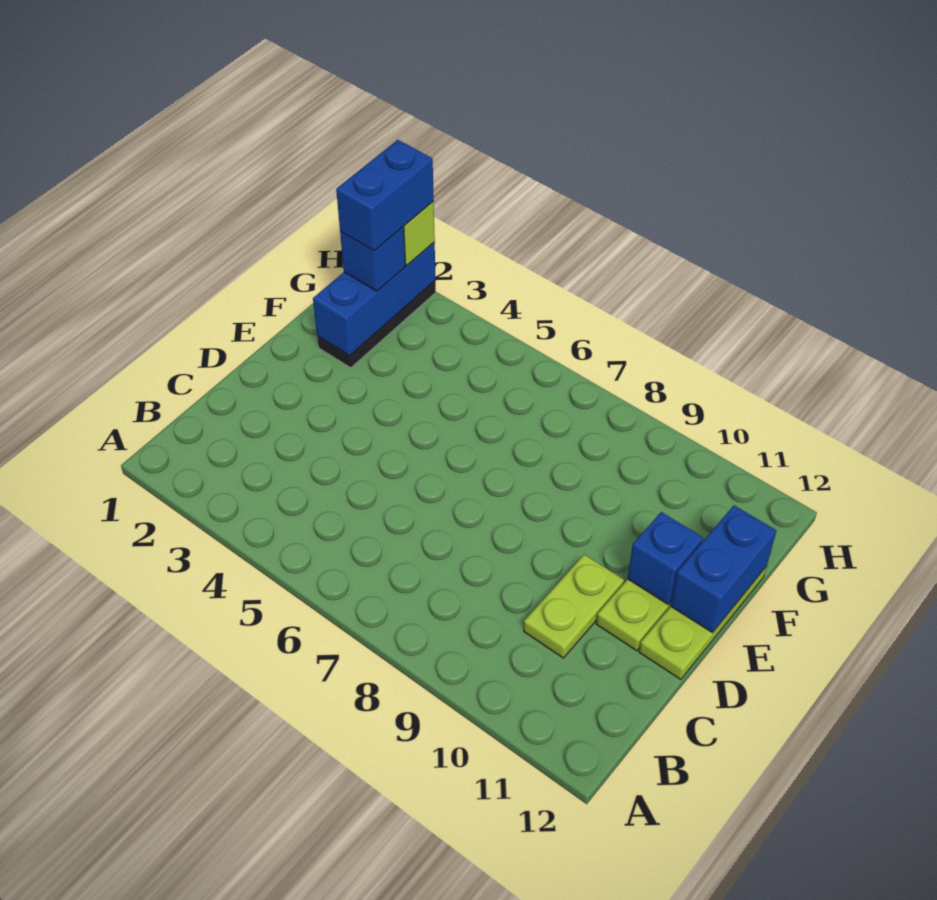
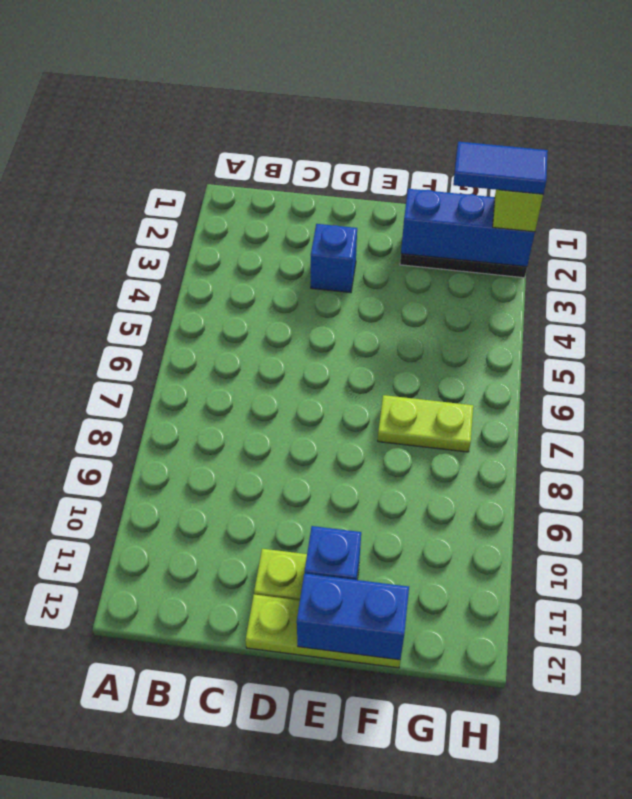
lime plate C10:D10 level 1 -> lime plate F7:G7 level 1
blue brick G2 level 3 -> blue brick D3 level 1
blue brick G2:H2 level 4 -> blue tile G2:H2 level 4

